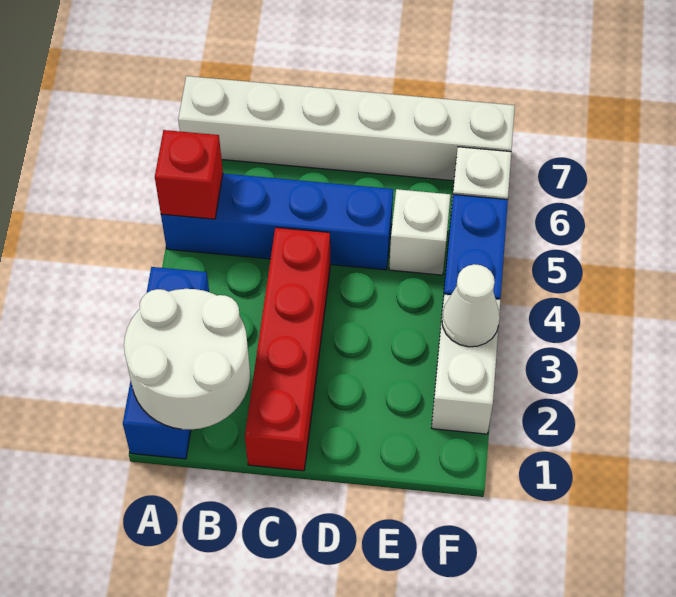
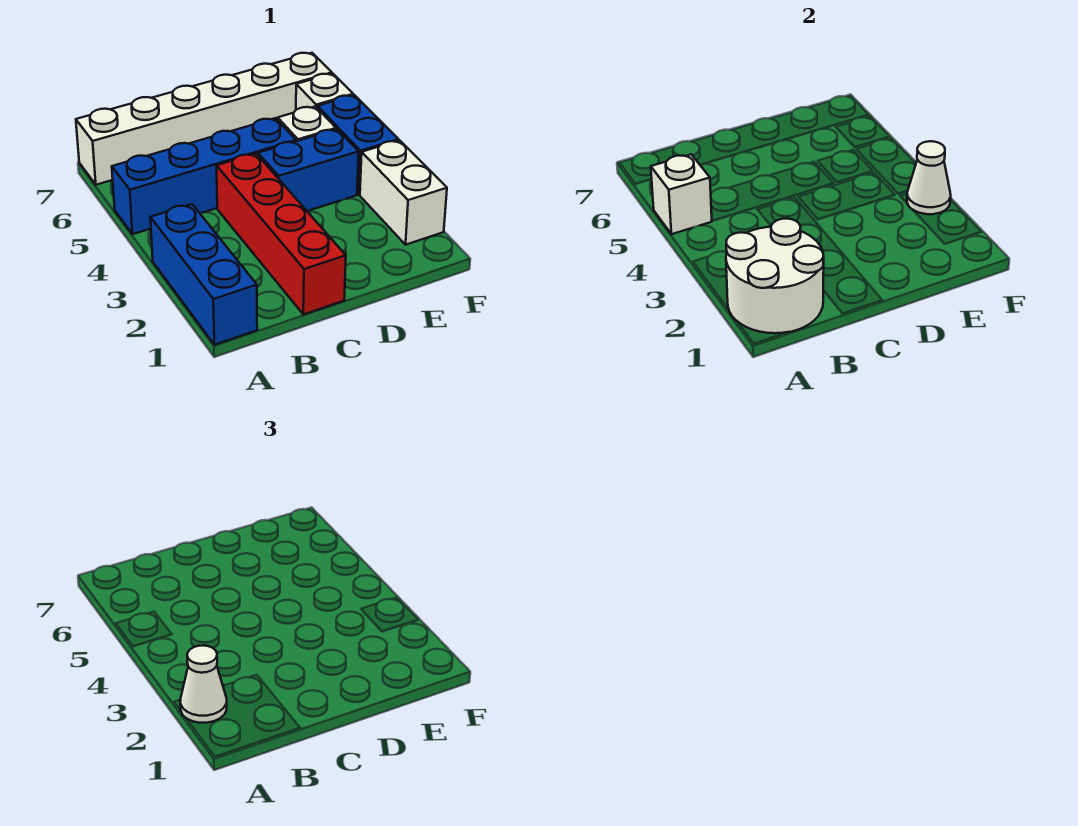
none -> white cone A2 level 3
red brick A5 level 2 -> white brick A5 level 2
none -> blue brick D4:E4 level 1

